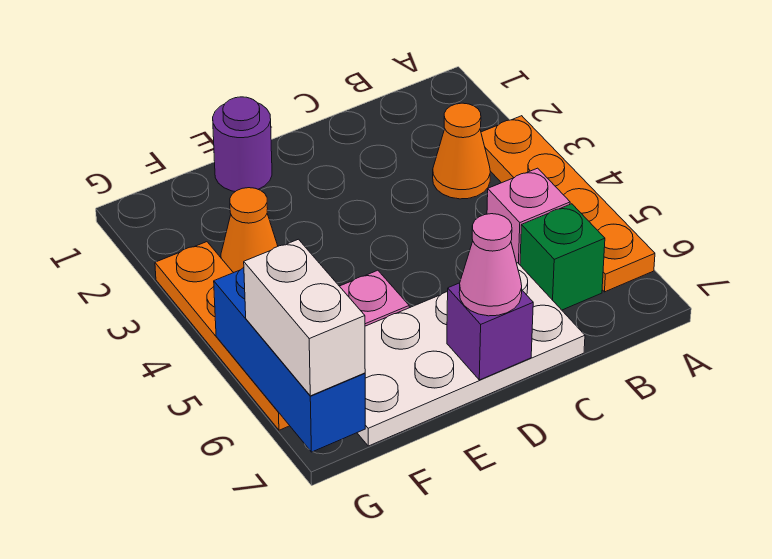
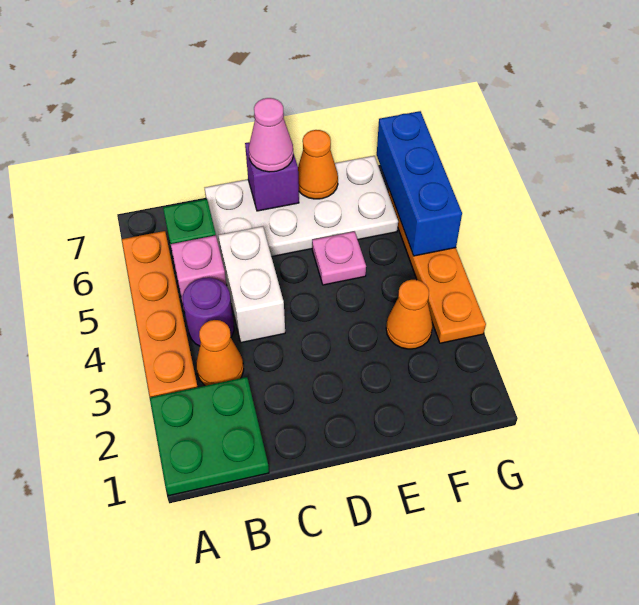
none -> green plate A1:B2 level 1
purple round brick E1 level 1 -> purple round brick B4 level 1
none -> orange cone E7 level 2
white brick G6:G7 level 3 -> white brick C4:C5 level 1

